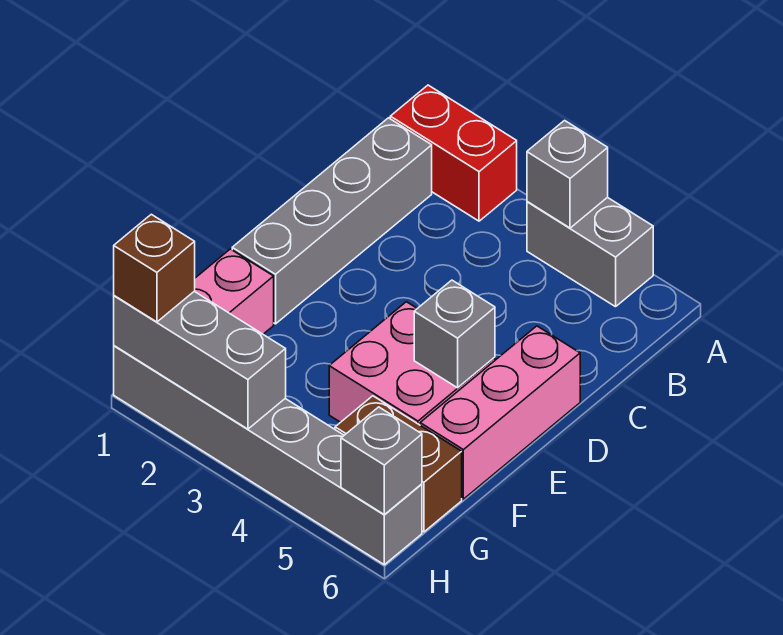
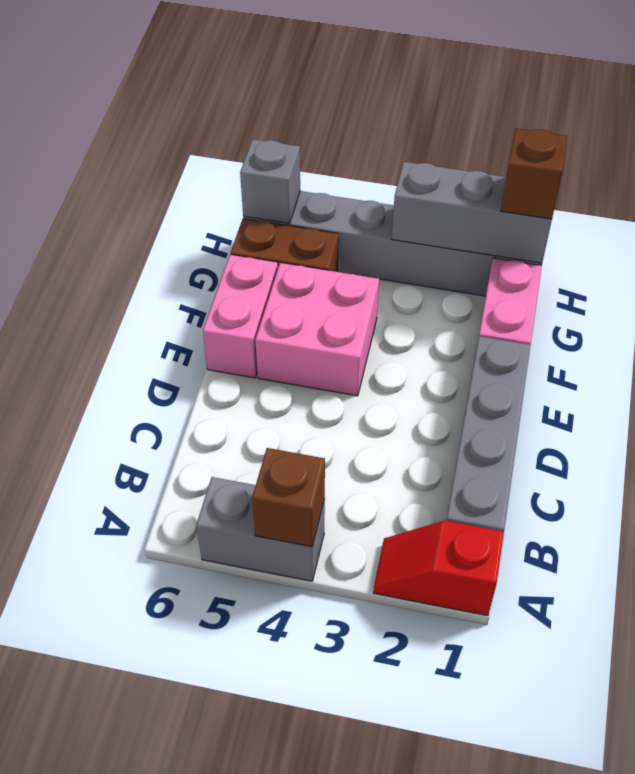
red brick A1:A2 level 1 -> red slope A1:A2 level 1 top 1
grey brick A4 level 2 -> brown brick A4 level 2
pink brick D6:F6 level 1 -> pink brick E6:F6 level 1
grey brick E5 level 2 -> none

